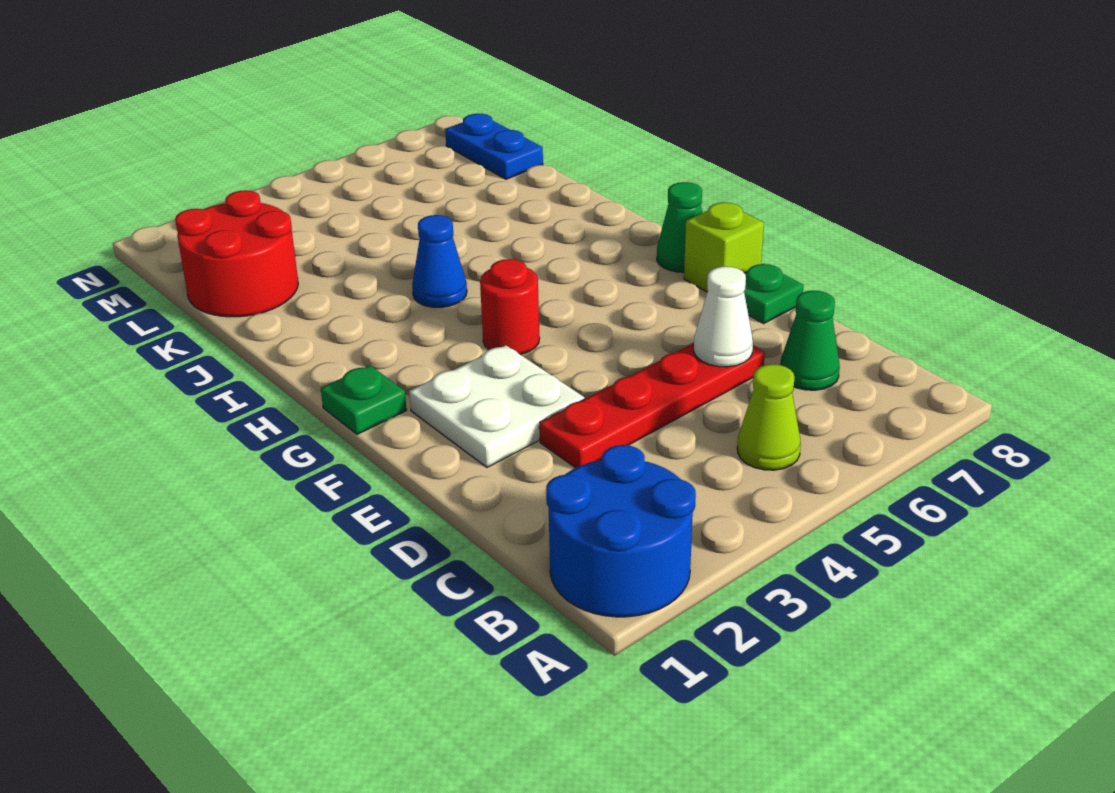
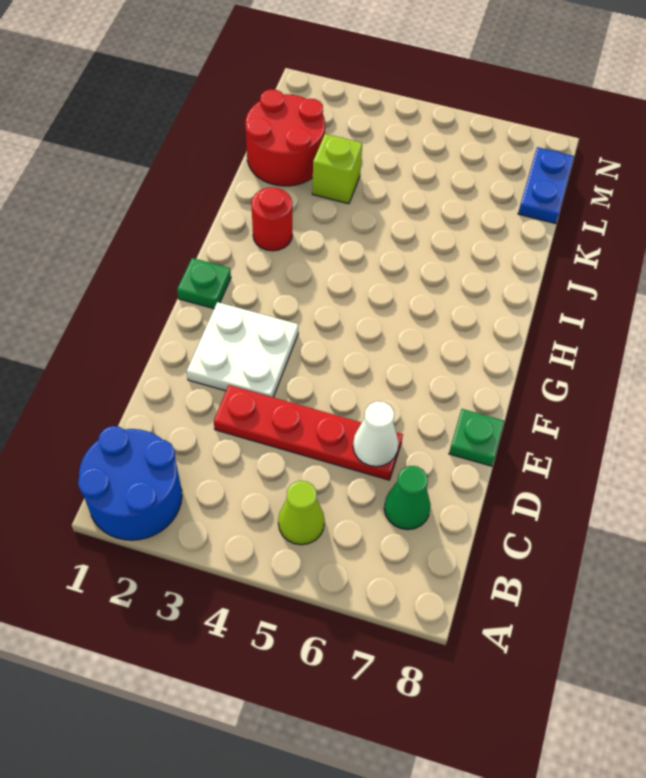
lime brick F8 level 1 -> lime brick K3 level 1
red round brick G4 level 1 -> red round brick I2 level 1
green cone G8 level 1 -> none
blue cone I4 level 1 -> none

